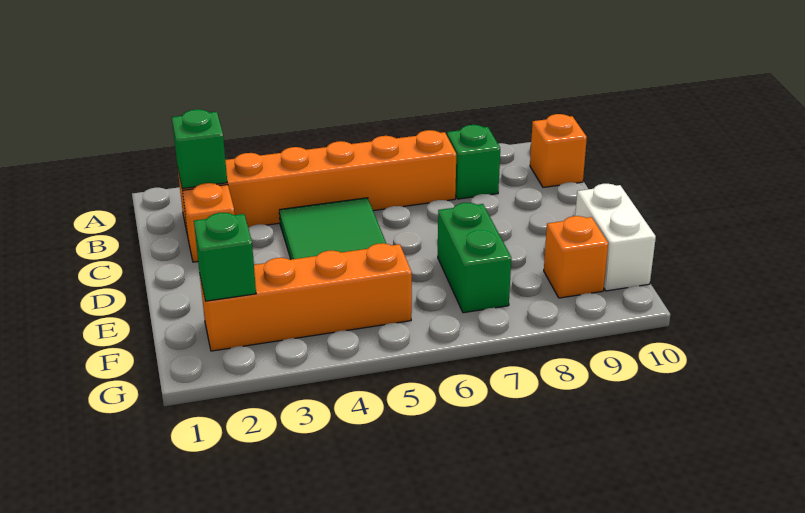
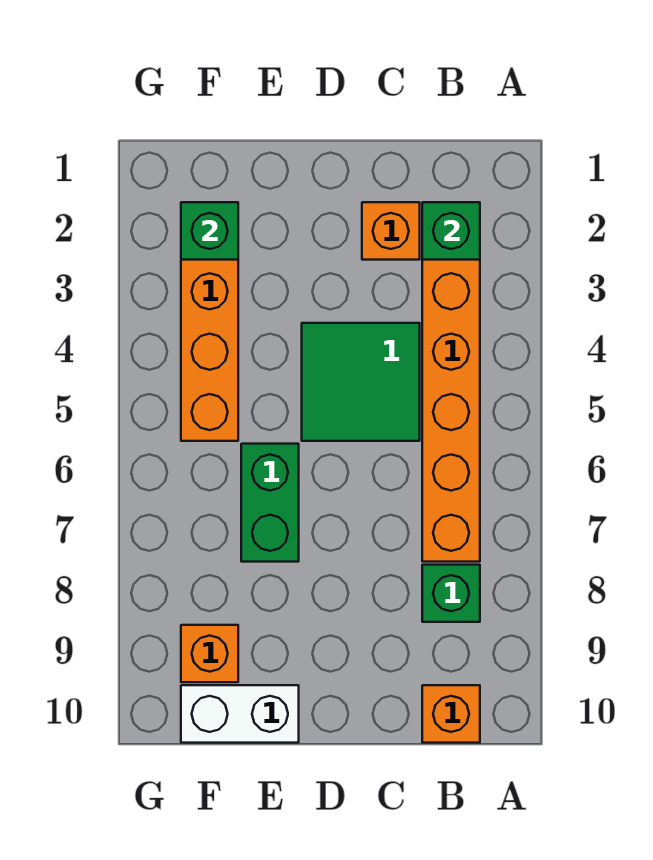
green brick E7:F7 level 1 -> green brick E6:E7 level 1

